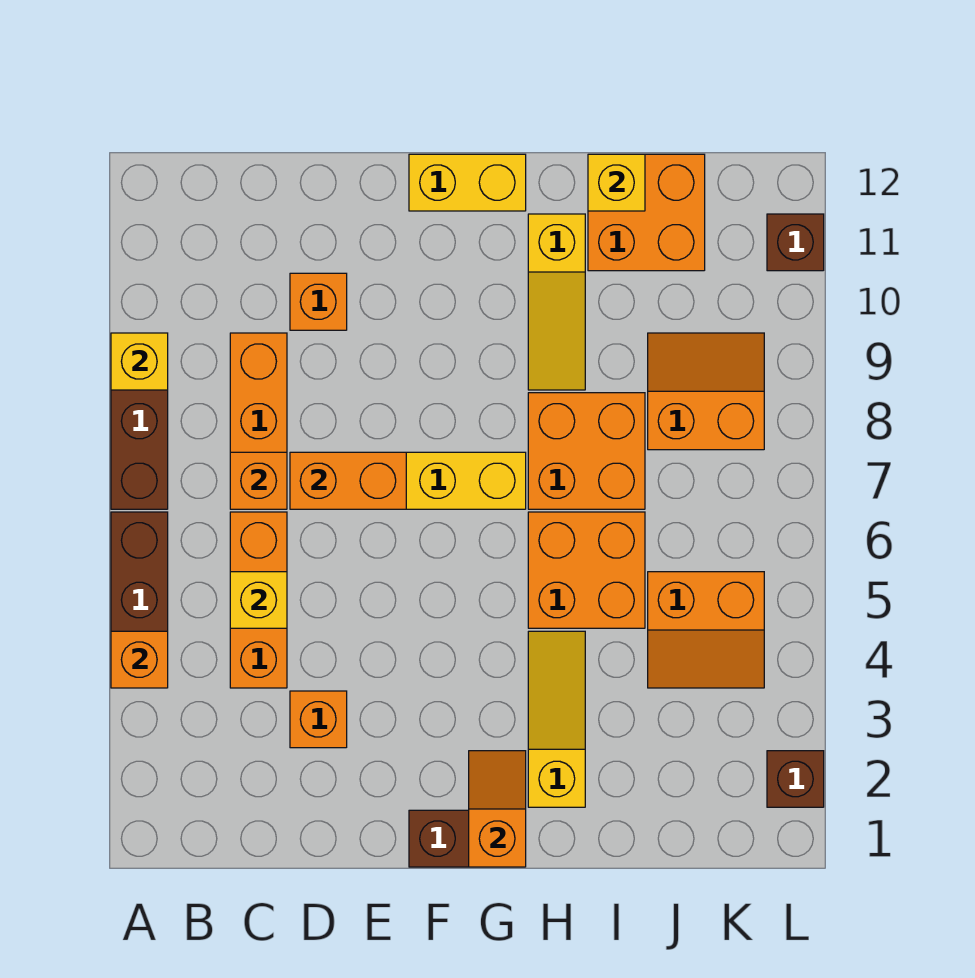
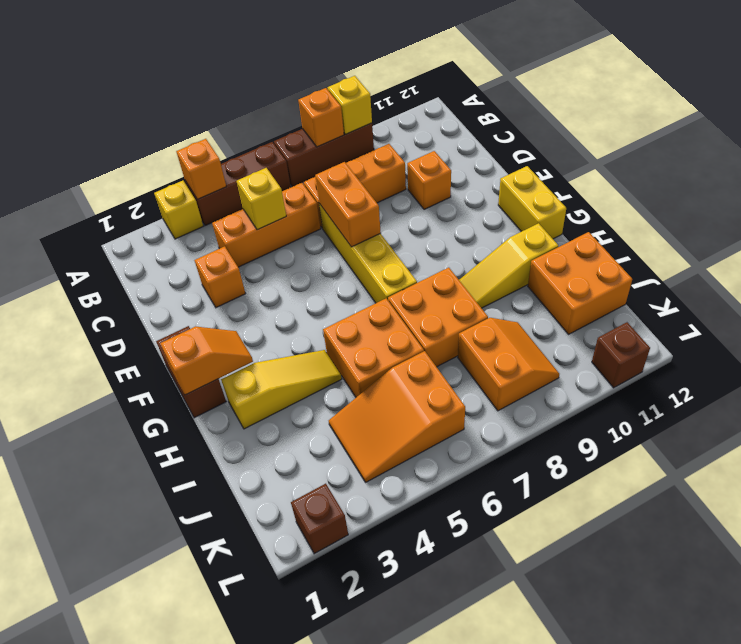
orange brick C7 level 2 -> orange brick A8 level 2
yellow brick I12 level 2 -> yellow brick A3 level 1
orange slope J4:K5 level 1 top 5 -> orange slope J4:K6 level 1 top 6

